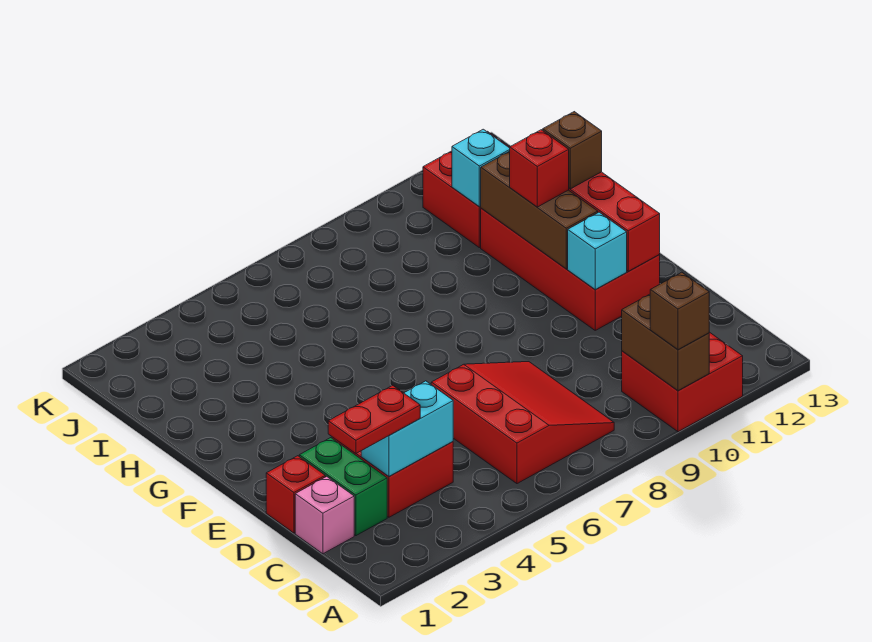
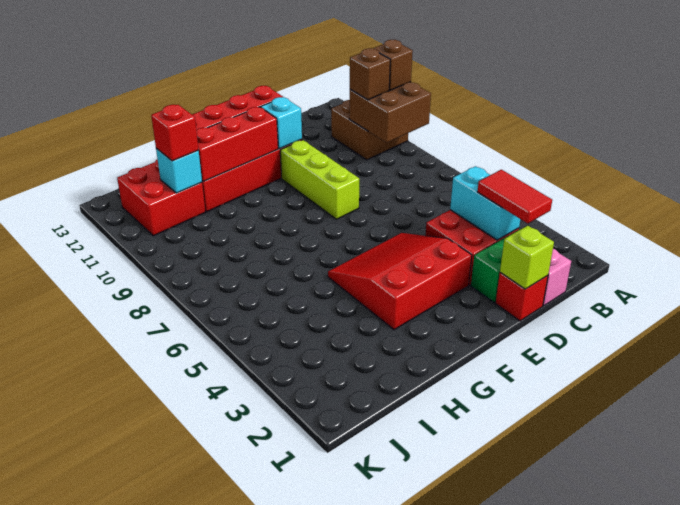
red brick A10:B11 level 1 -> brown brick A10:B11 level 1
brown brick A10:B10 level 2 -> brown brick A9:B10 level 2
red slope B6:D8 level 1 top 6 -> red slope E3:G5 level 1 top 3
red plate C2:C3 level 3 -> red tile C2:C3 level 3
none -> lime brick D1 level 2
none -> lime brick E8:E10 level 1
brown brick F11:H11 level 2 -> red brick F11:H11 level 2
red brick G11 level 3 -> red brick I11 level 3
brown brick G12 level 3 -> brown brick B10 level 3

